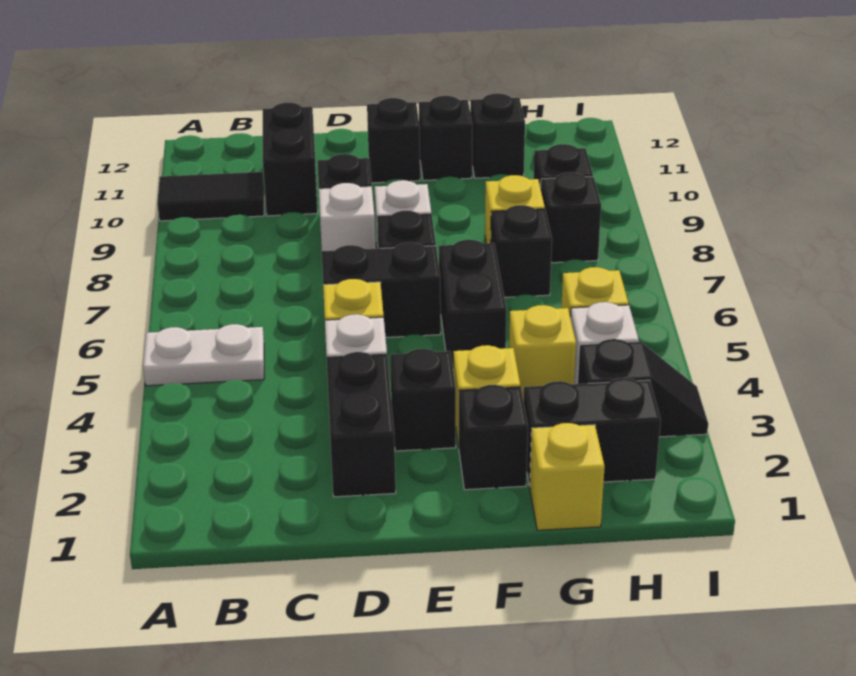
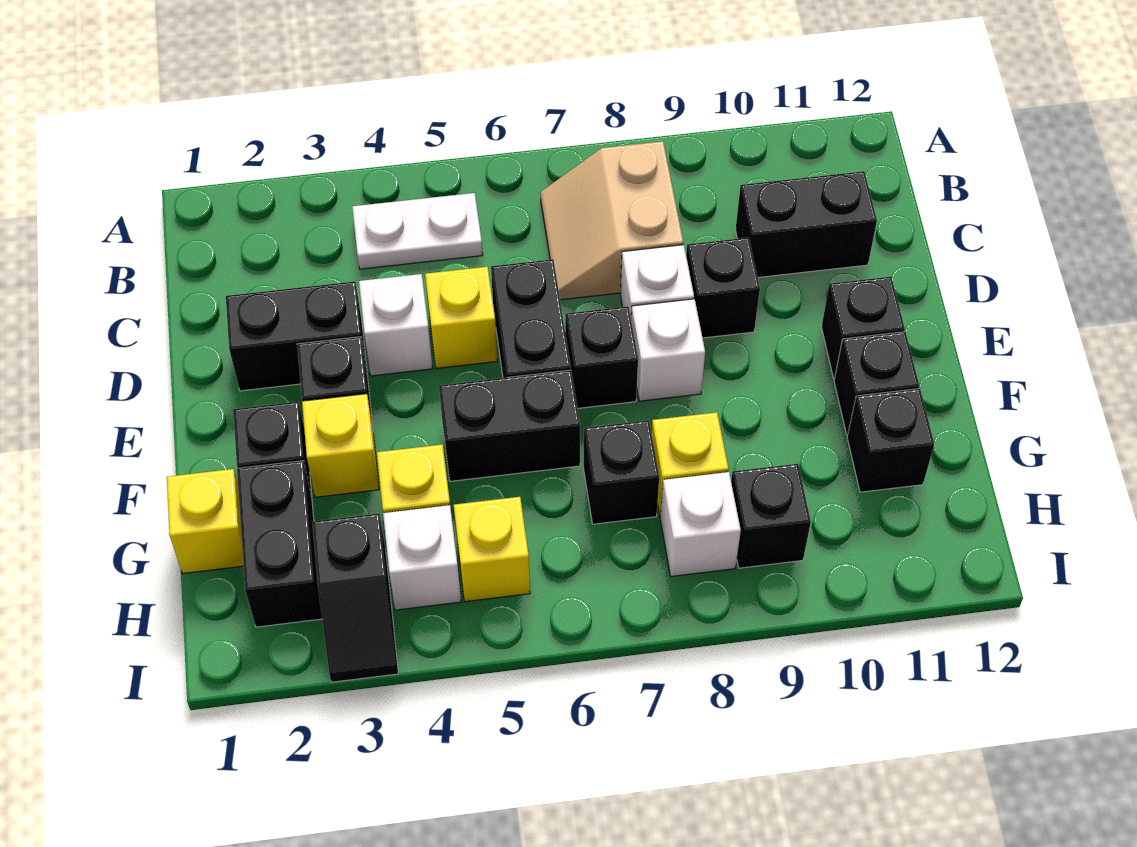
white plate A5:B5 level 1 -> white plate B4:B5 level 1
black tile A10:B10 level 1 -> none
none -> tan slope B7:C8 level 1 top 8
black brick H8 level 1 -> white brick H8 level 1

